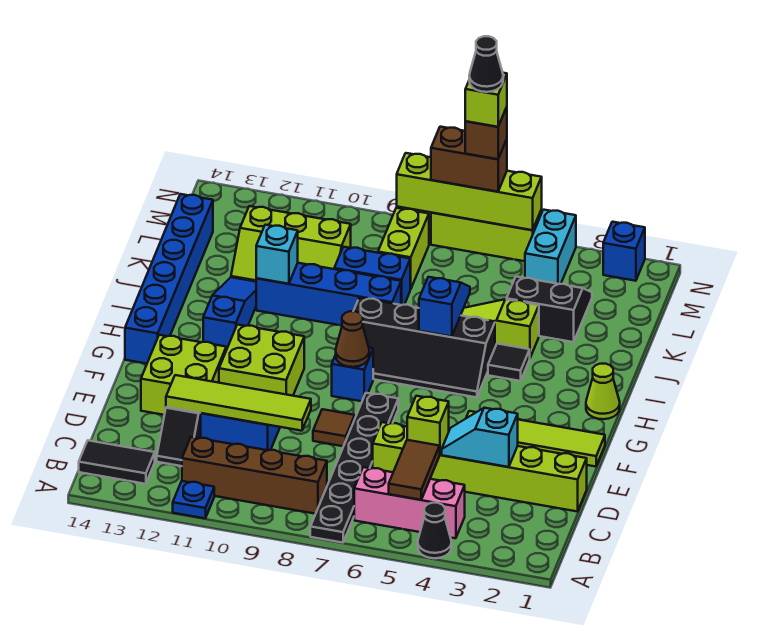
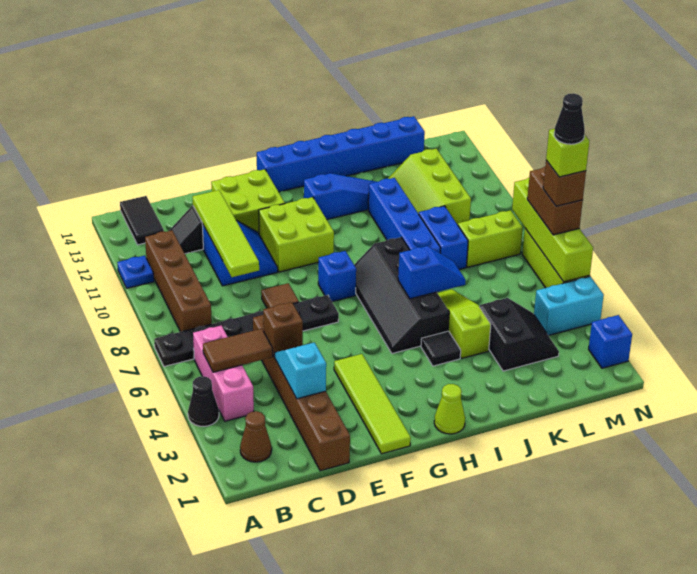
lime brick D1:D6 level 1 -> brown brick D1:D6 level 1
lime brick D5 level 2 -> brown brick D5 level 2
brown cone G8 level 2 -> brown cone B2 level 1
cyan brick J11 level 2 -> none

